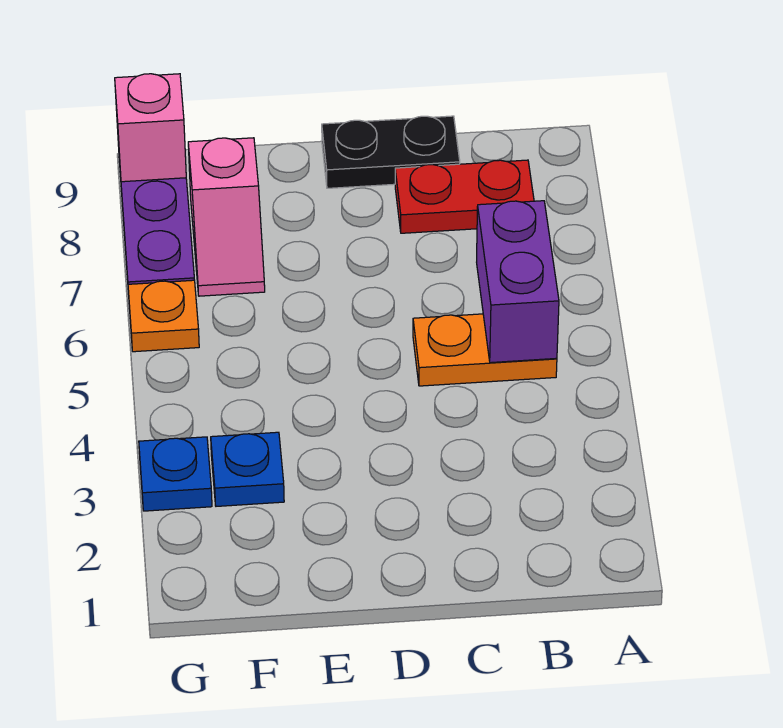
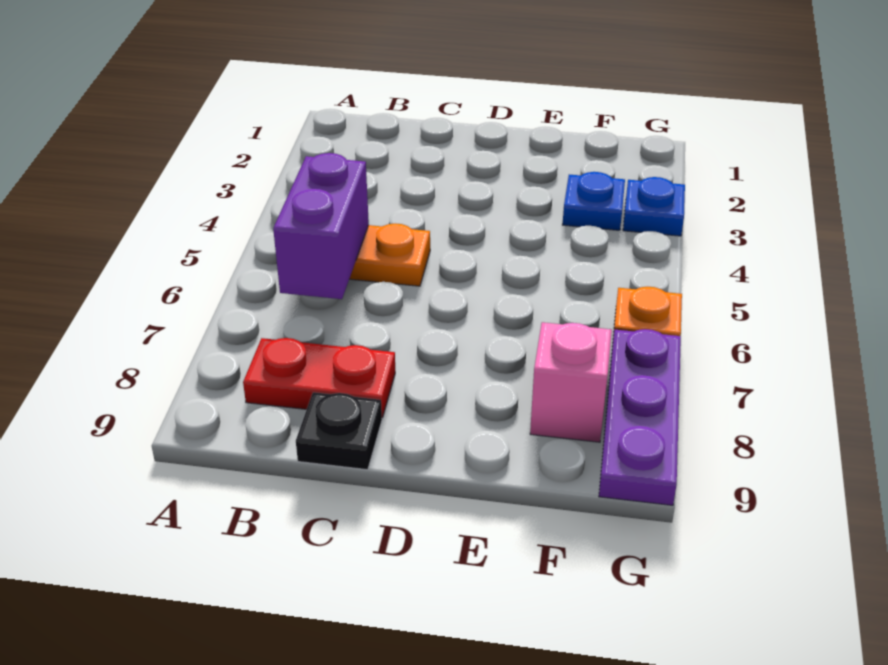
black plate C9:D9 level 1 -> black plate C9 level 1
pink brick G9 level 2 -> none

